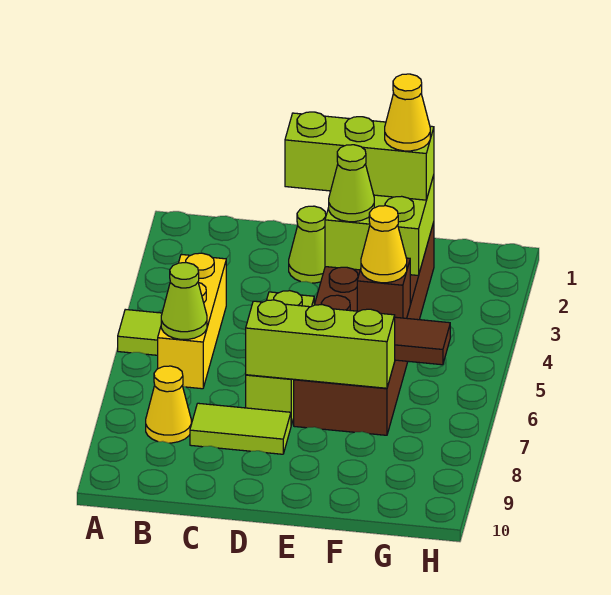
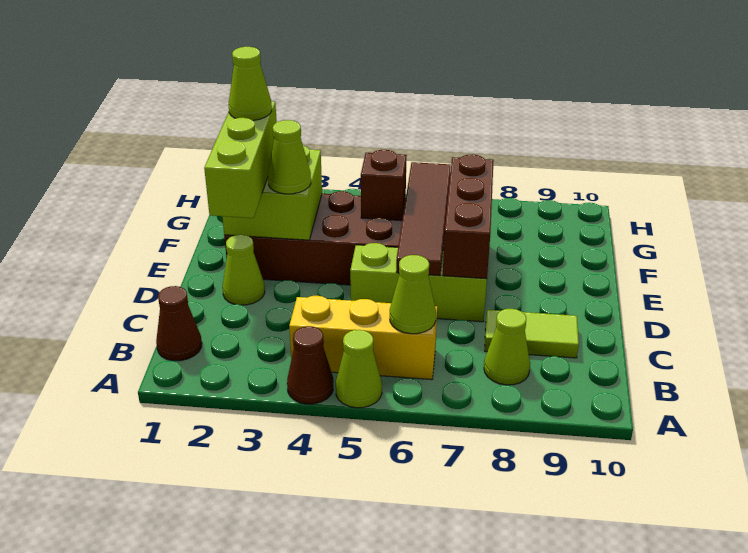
none -> brown cone A4 level 1
lime tile A5 level 1 -> lime cone A5 level 1
none -> brown cone B1 level 1
yellow cone B8 level 1 -> lime cone B8 level 1
lime tile C8:D8 level 1 -> lime tile C8:C9 level 1
lime brick D7:F7 level 2 -> brown brick D7:F7 level 2
yellow cone F2 level 4 -> lime cone F2 level 4
yellow cone F5 level 3 -> none

